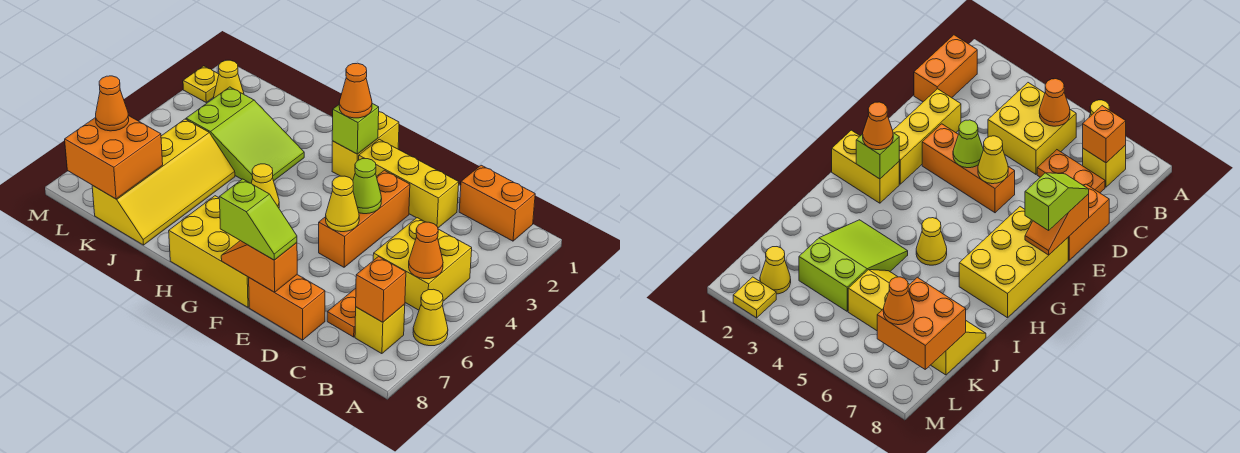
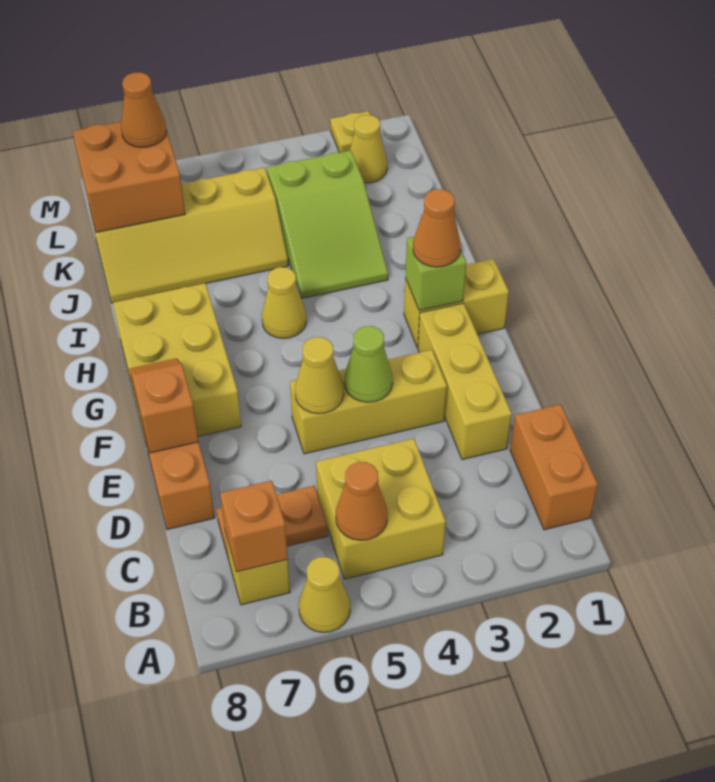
orange brick E3:E5 level 1 -> yellow brick E3:E5 level 1
lime slope E8:F8 level 3 top F -> none

